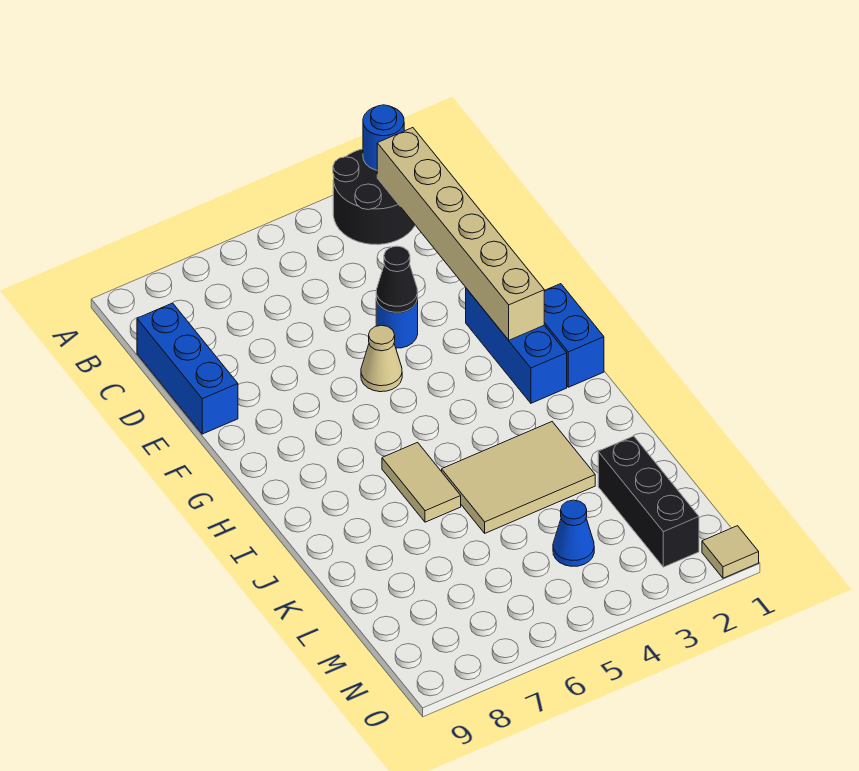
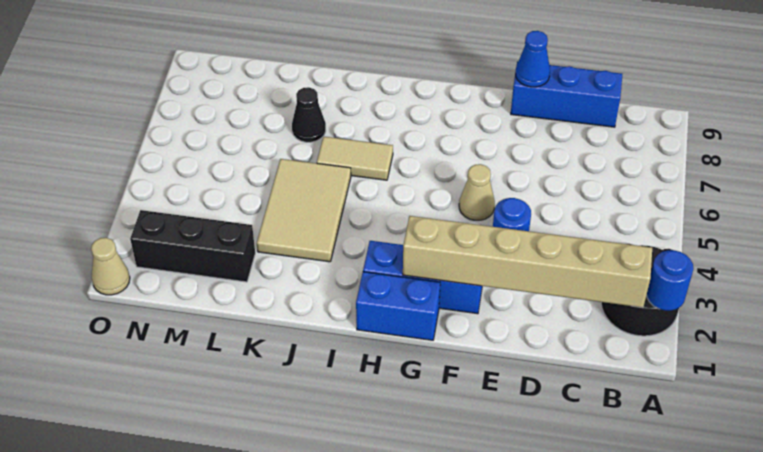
black cone E4 level 2 -> black cone K7 level 1
blue cone M4 level 1 -> blue cone E9 level 2
tan tile O1 level 1 -> tan cone O1 level 1

